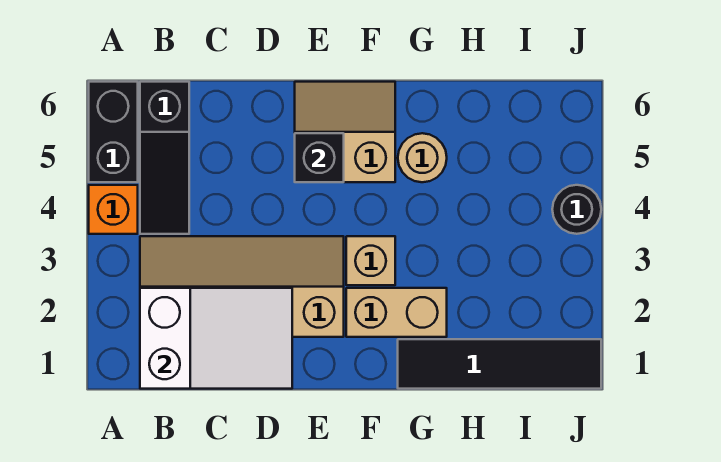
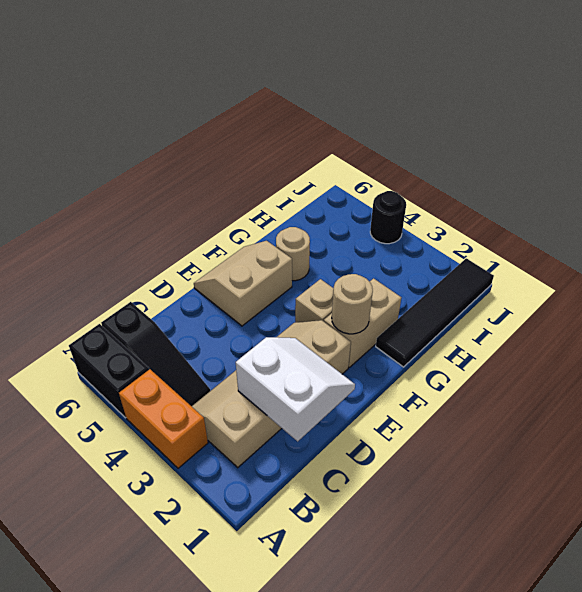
orange brick A4 level 1 -> orange brick A3:A4 level 1
white slope B1:D2 level 2 top B -> white slope C1:D2 level 2 top C
black brick E5 level 2 -> none
none -> tan round brick F2 level 2

